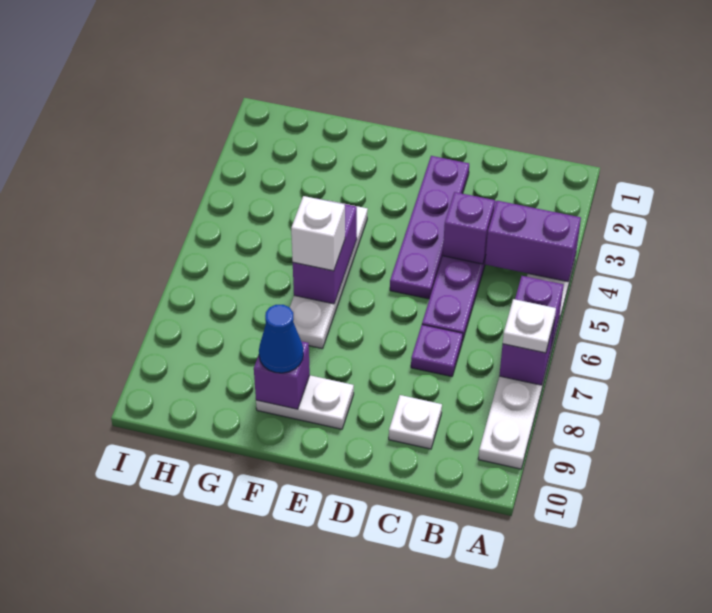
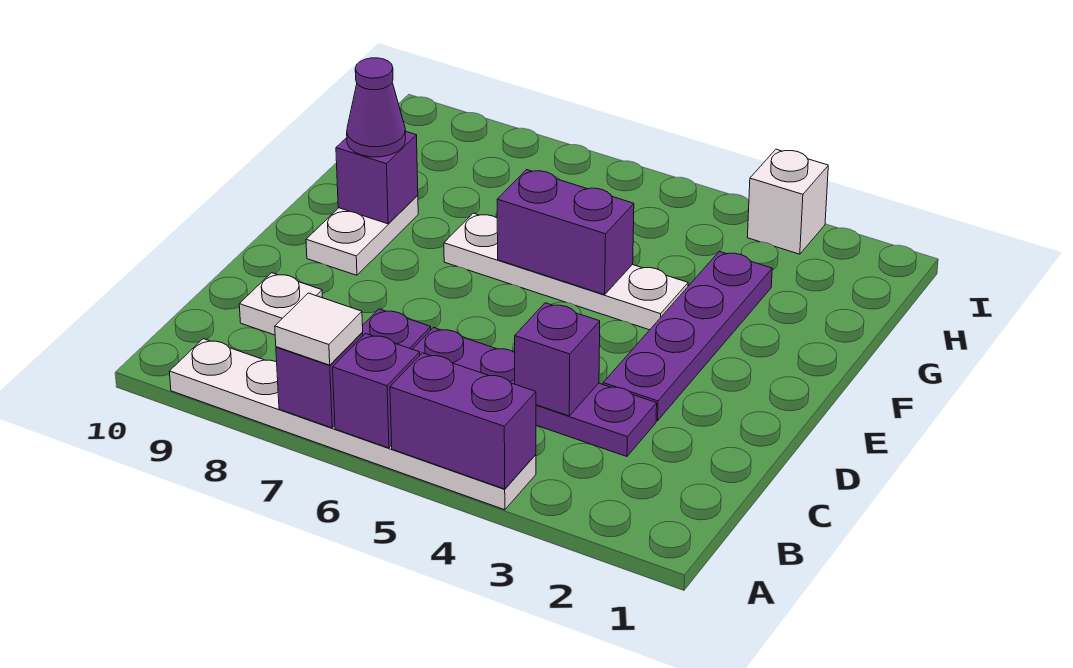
purple brick A4:B4 level 2 -> purple brick A4:A5 level 2
white plate A7 level 3 -> white tile A7 level 3
purple plate D2:D5 level 1 -> purple plate D3:G3 level 1
white brick F6 level 3 -> white brick I3 level 1
blue cone F9 level 3 -> purple cone F9 level 3

